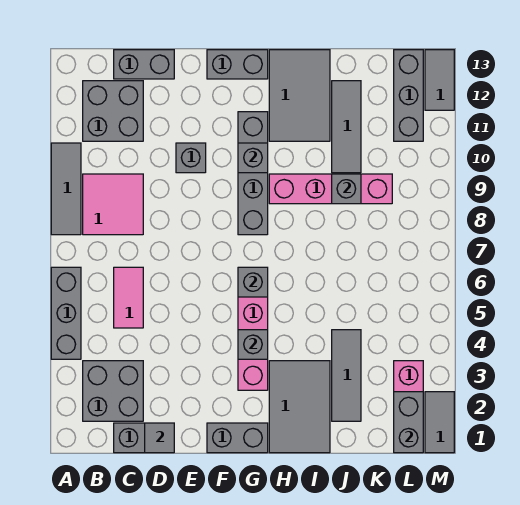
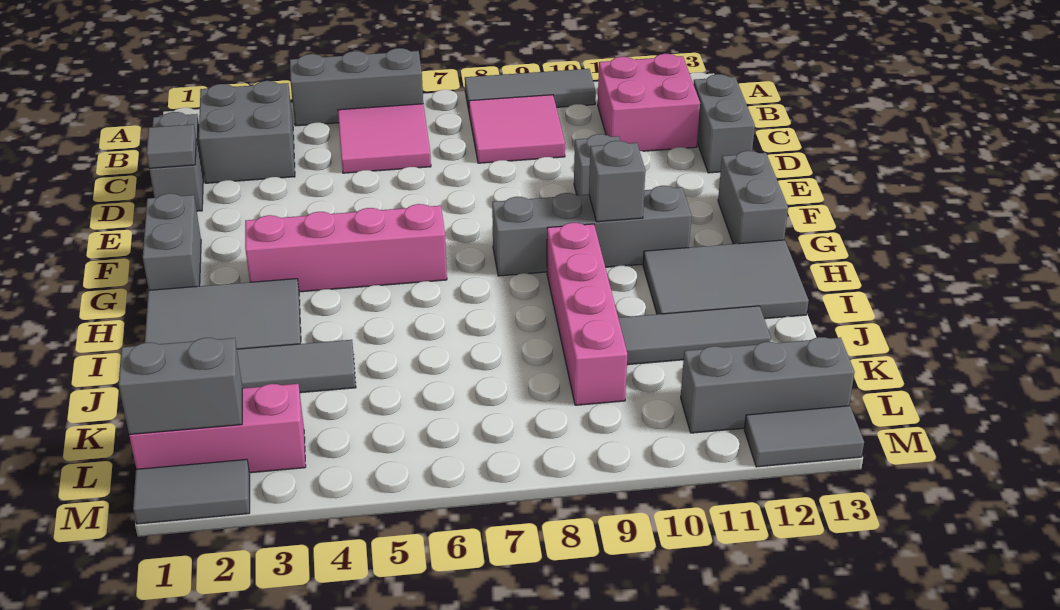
grey brick B11:C12 level 1 -> pink brick B11:C12 level 1
pink tile C5:C6 level 1 -> pink tile B5:C6 level 1
grey brick G4 level 2 -> none
grey brick G6 level 2 -> none
grey brick J9 level 2 -> none

